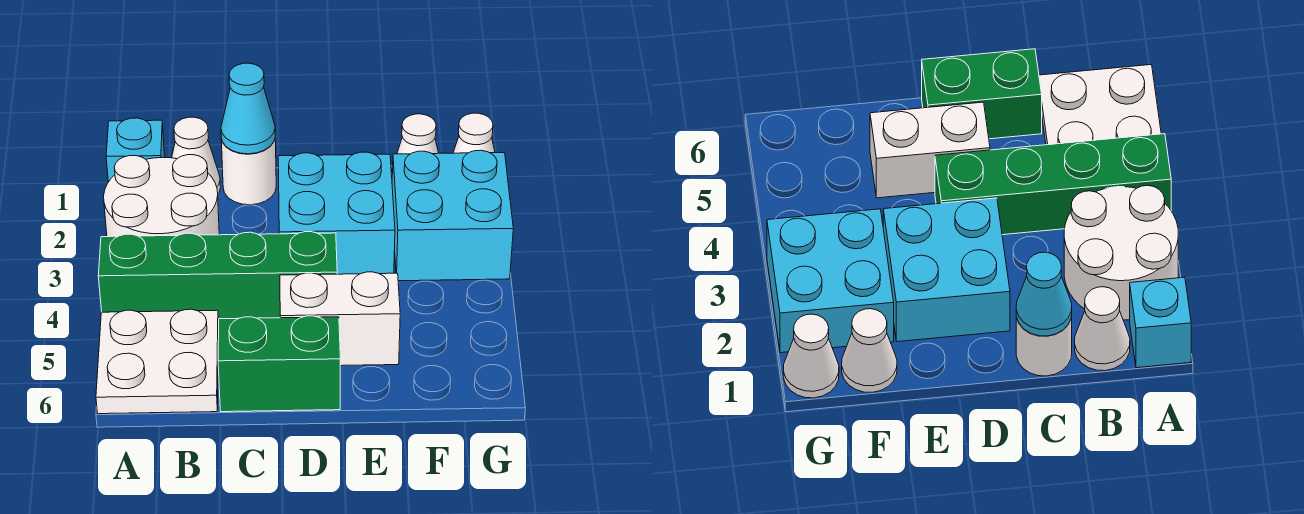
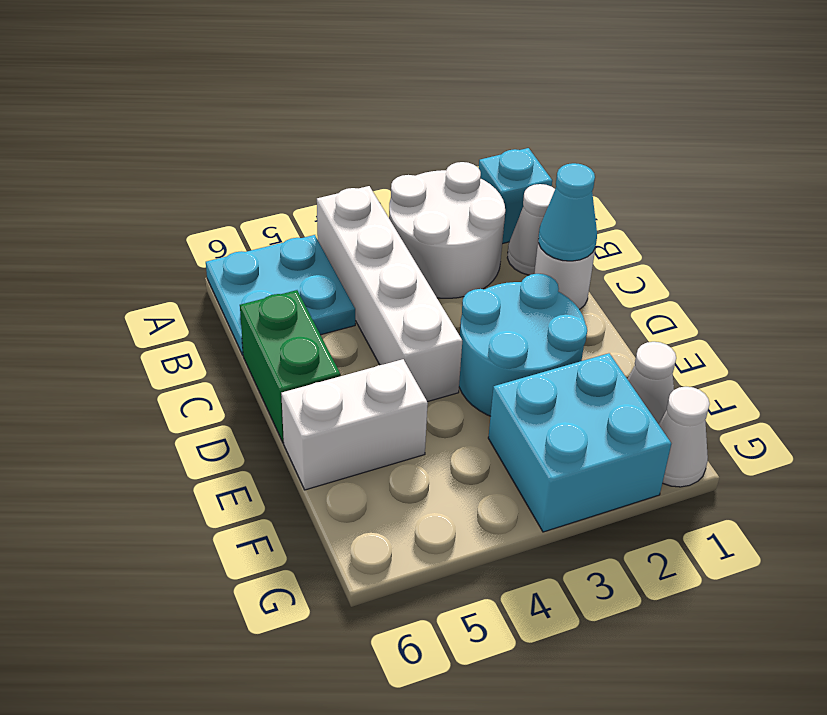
green brick A4:D4 level 1 -> white brick A4:D4 level 1
white plate A5:B6 level 1 -> cyan plate A5:B6 level 1
cyan brick D2:E3 level 1 -> cyan round brick D2:E3 level 1
white brick D5:E5 level 1 -> white brick E5:E6 level 1

